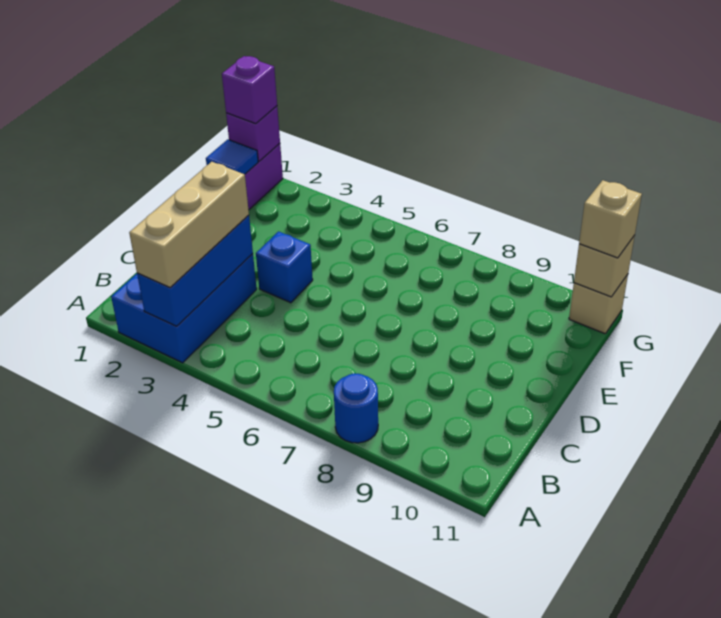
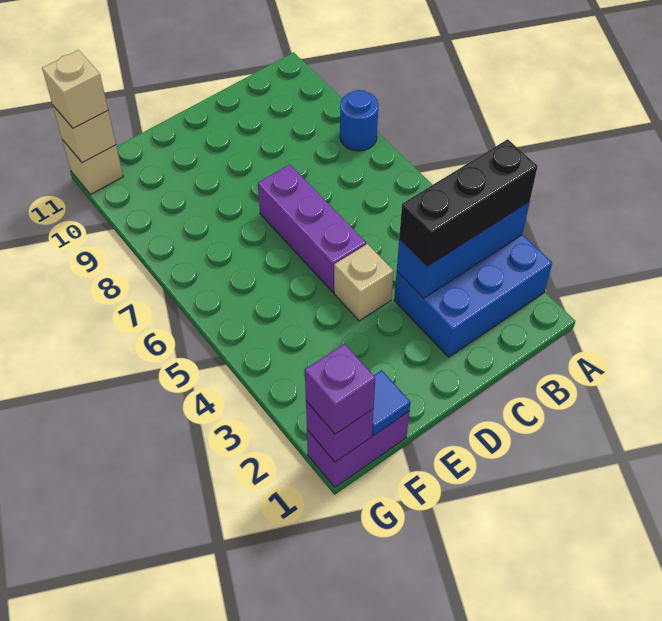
tan brick A3:C3 level 3 -> black brick A3:C3 level 3
blue brick D4 level 1 -> tan brick D4 level 1
none -> purple brick D5:D7 level 1

